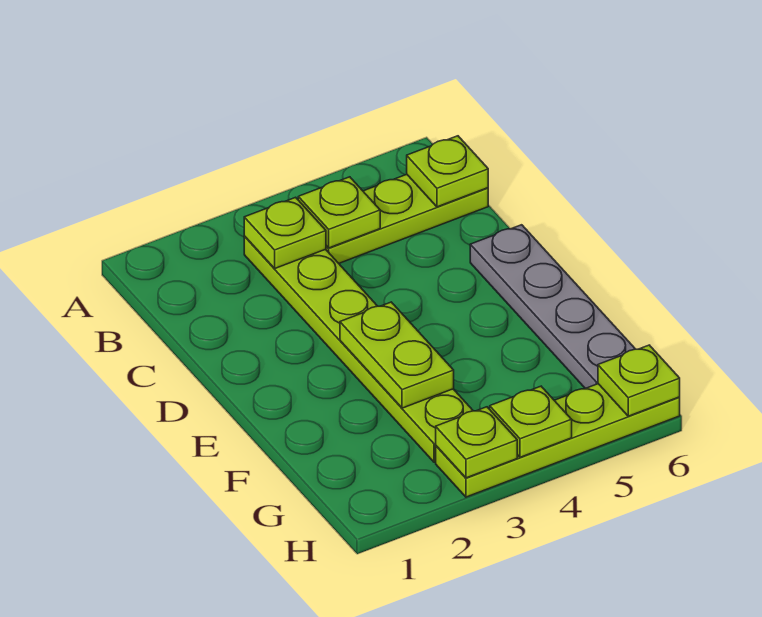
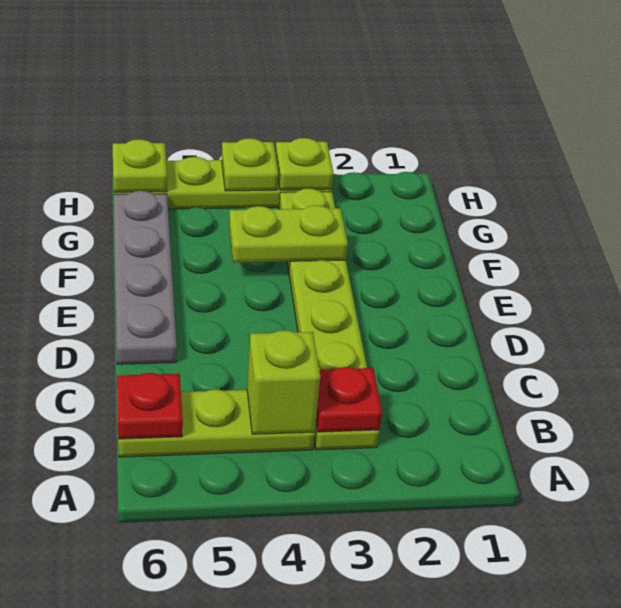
lime plate B3 level 2 -> red plate B3 level 2
lime plate B4 level 2 -> lime brick B4 level 2
lime plate B6 level 2 -> red plate B6 level 2
lime plate E3:F3 level 2 -> lime plate F3:F4 level 2

